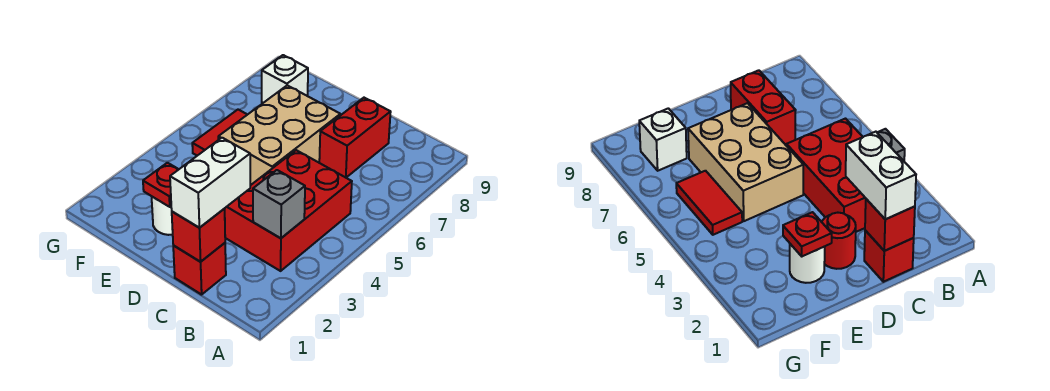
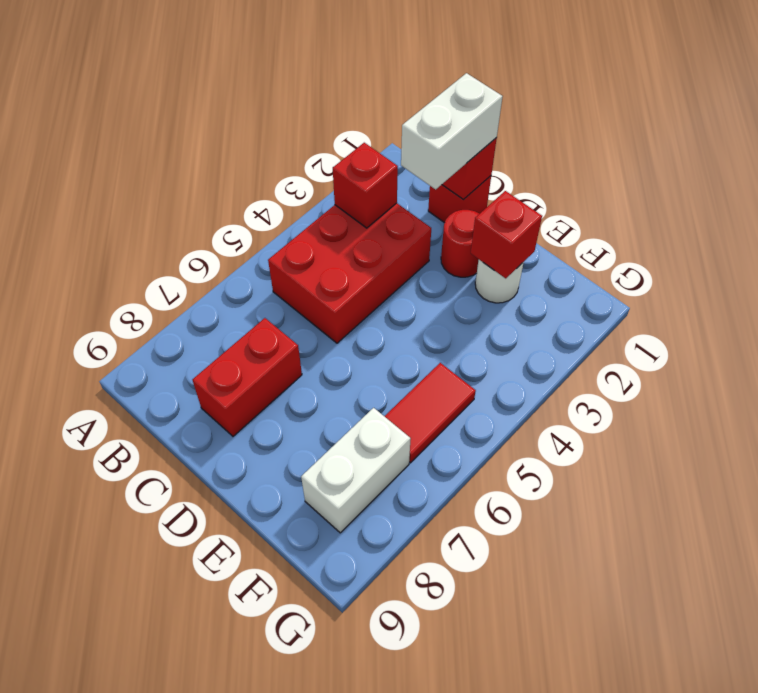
grey brick B3 level 2 -> red brick B3 level 2
tan brick D5:E7 level 1 -> none
red plate E2 level 2 -> red brick E2 level 2
white brick F8 level 1 -> white brick F7:F8 level 1

